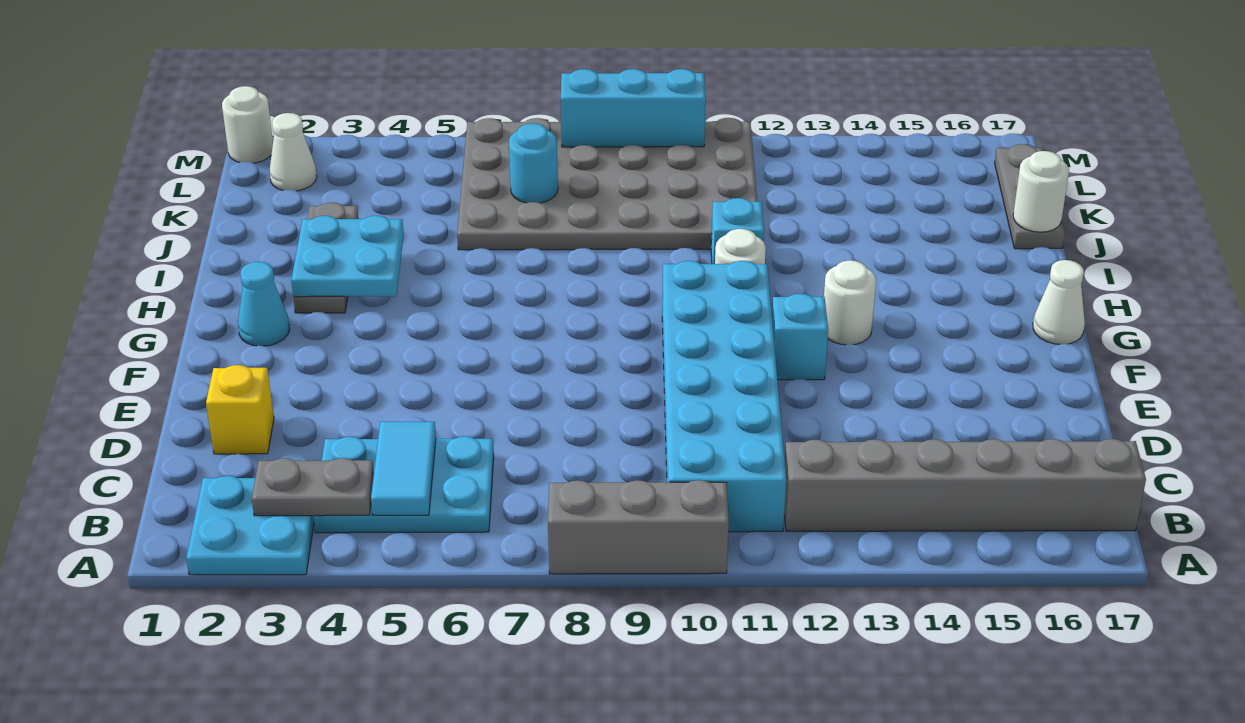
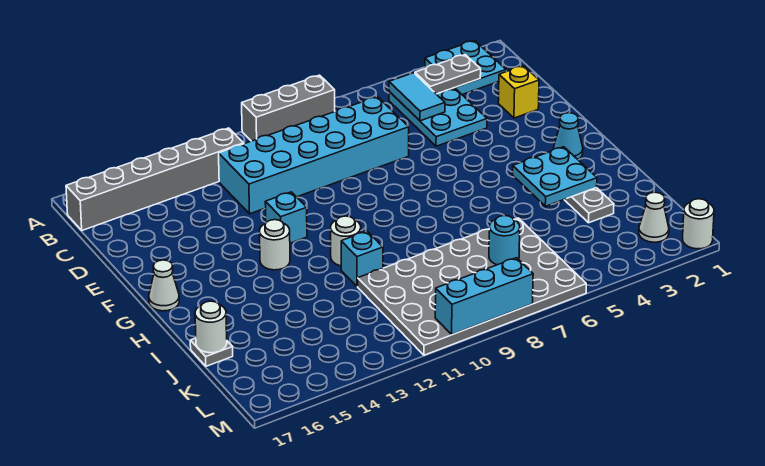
cyan plate B4:C6 level 1 -> cyan plate B4:D5 level 1
cyan brick B10:G11 level 1 -> cyan brick C7:D12 level 1
grey plate J17:L17 level 1 -> grey plate J17 level 1

